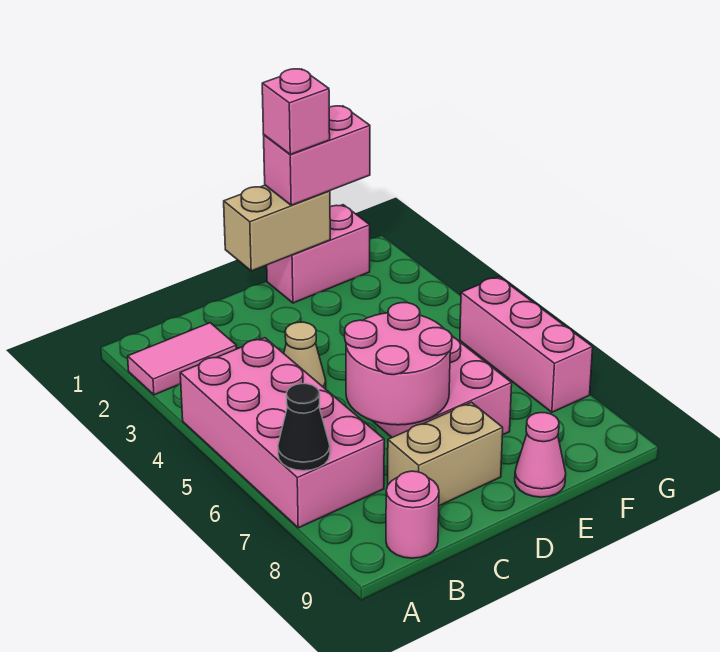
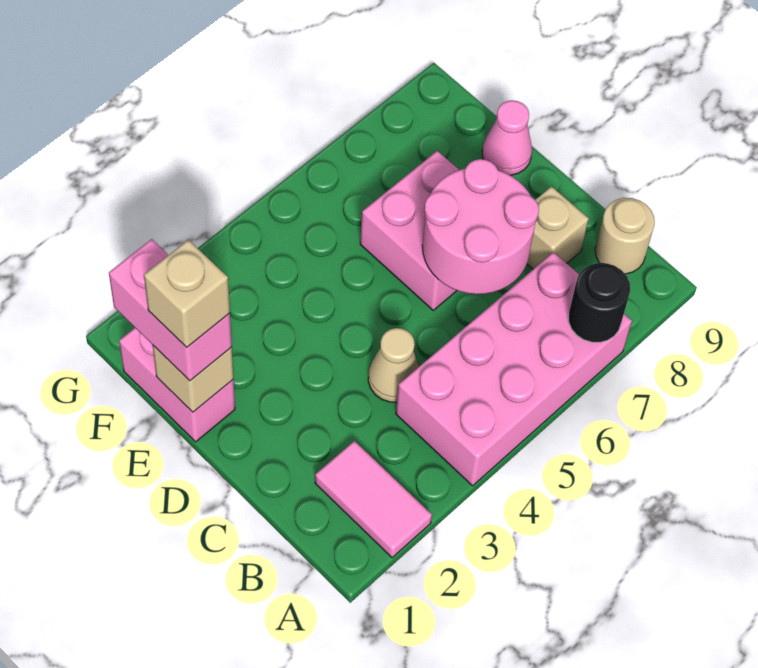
black cone A7 level 2 -> black round brick A7 level 2
pink round brick B9 level 1 -> tan round brick B9 level 1
tan brick C8:D8 level 1 -> tan brick C8 level 1
tan brick D1:E1 level 2 -> tan brick E1 level 2
pink brick E1 level 4 -> tan brick E1 level 4
pink brick G5:G7 level 1 -> none

